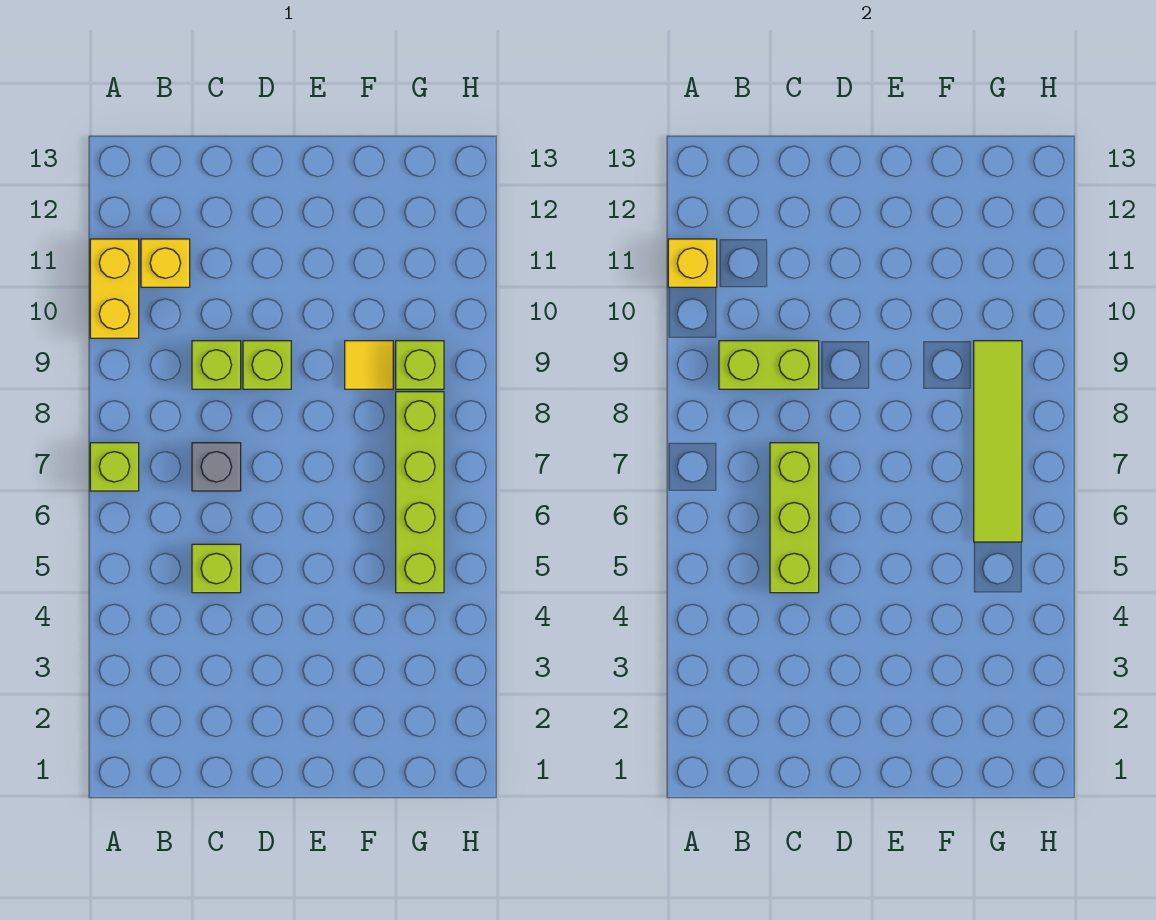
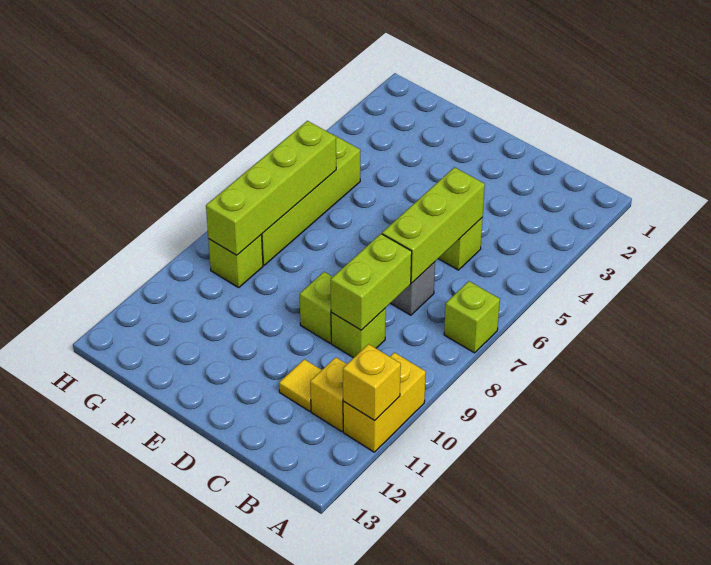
lime brick B9:C9 level 2 -> lime brick C8:C9 level 2
yellow tile F9 level 1 -> yellow tile C11 level 1
lime tile G6:G9 level 2 -> lime brick G6:G9 level 2

